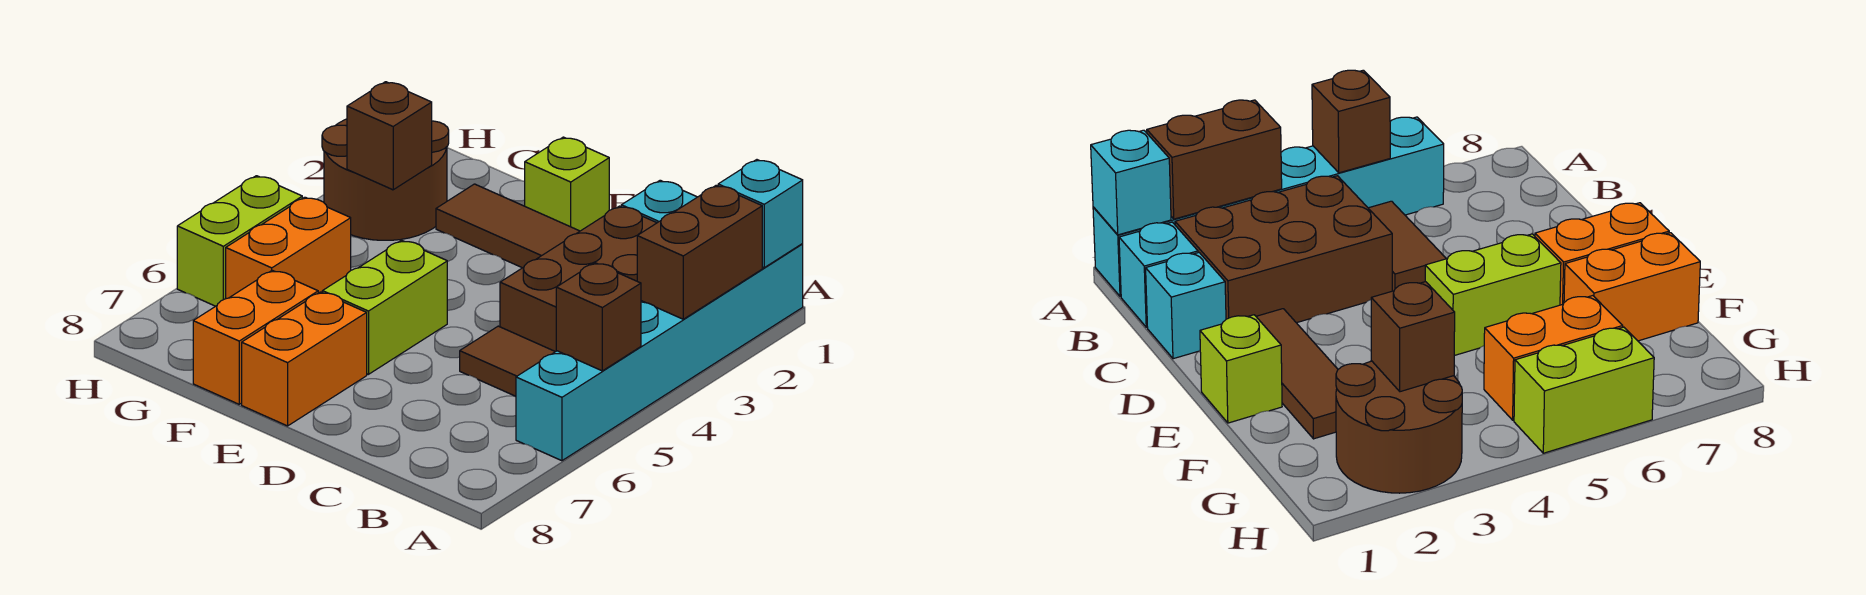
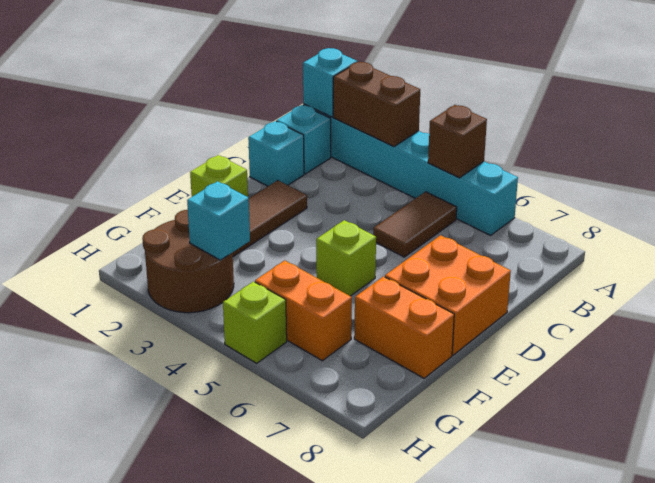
brown brick B2:C4 level 1 -> none
lime brick E5:E6 level 1 -> lime brick E5 level 1
orange brick E7:E8 level 1 -> orange brick D7:E8 level 1
brown brick G3 level 2 -> cyan brick G3 level 2
lime brick H5:H6 level 1 -> lime brick H5 level 1

